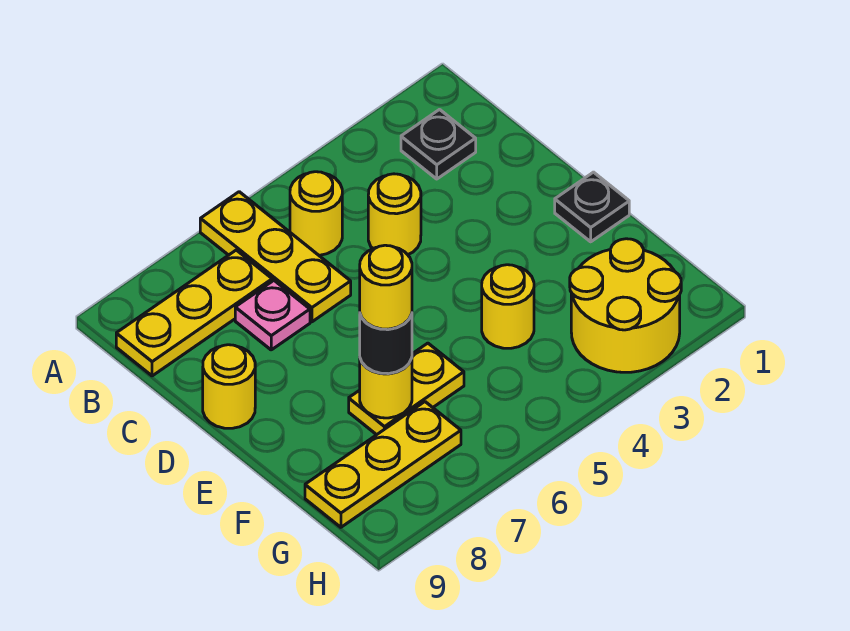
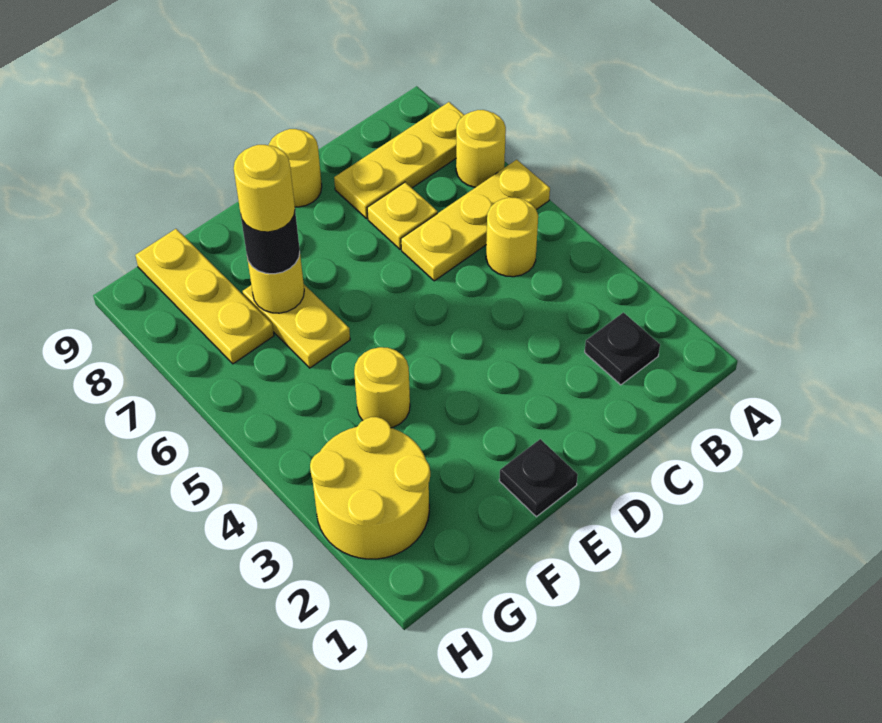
yellow plate B7:B9 level 1 -> yellow plate A8:C8 level 1
yellow round brick C4 level 1 -> yellow round brick A7 level 1
pink plate C7 level 1 -> yellow plate C7 level 1

